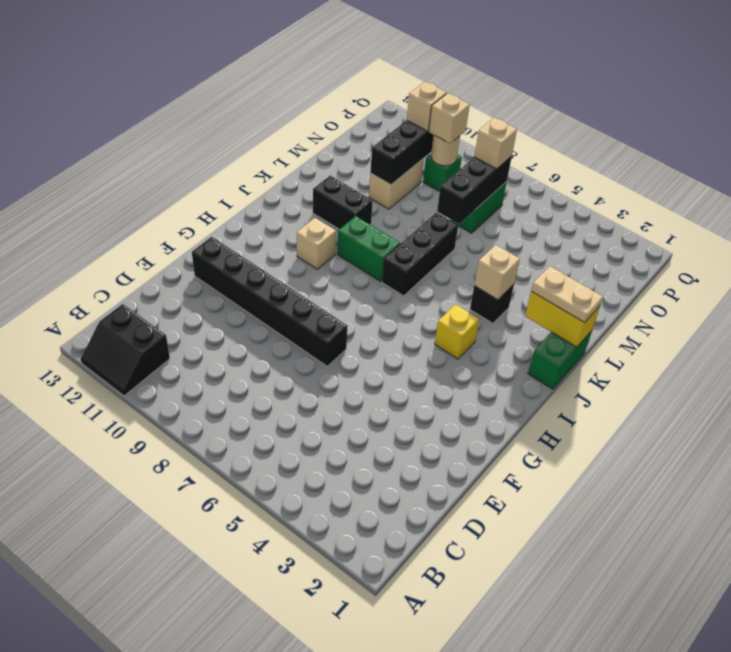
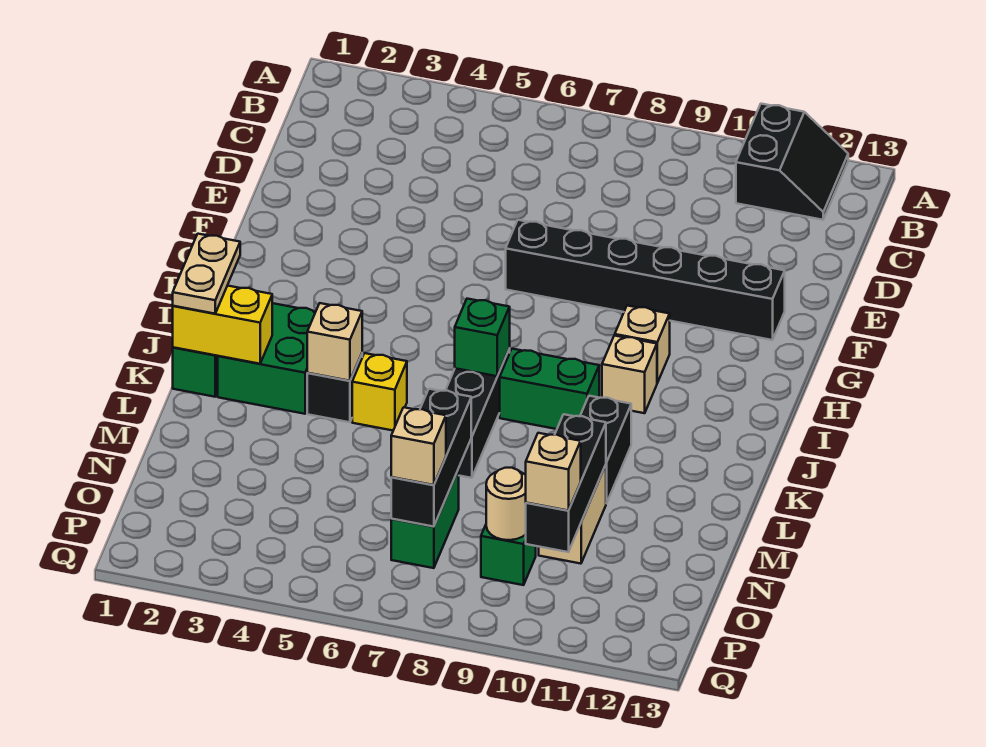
black slope A11:B12 level 1 top B -> black slope A11:B12 level 1 top 11
yellow brick I4 level 1 -> yellow brick K5 level 1
none -> green brick J2:K3 level 1
none -> green brick J7 level 2
tan plate K1:K2 level 3 -> tan plate J1:K1 level 3
black brick K10:K11 level 1 -> black brick K10:L10 level 1
tan brick O9 level 3 -> tan brick H10 level 1

